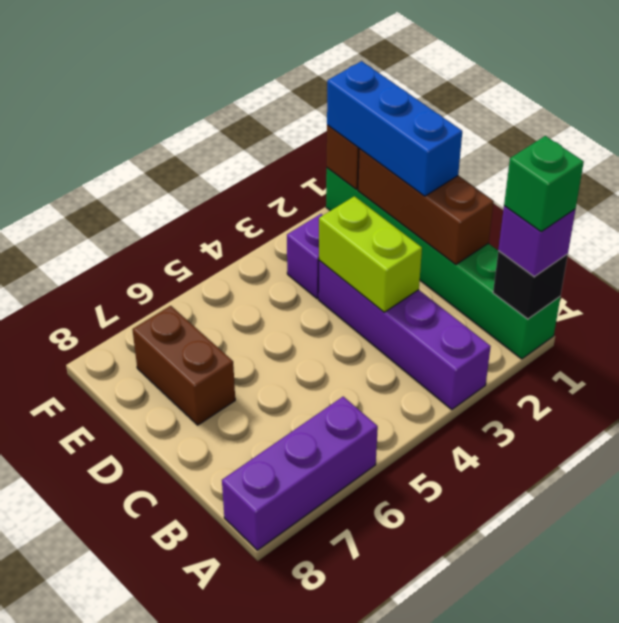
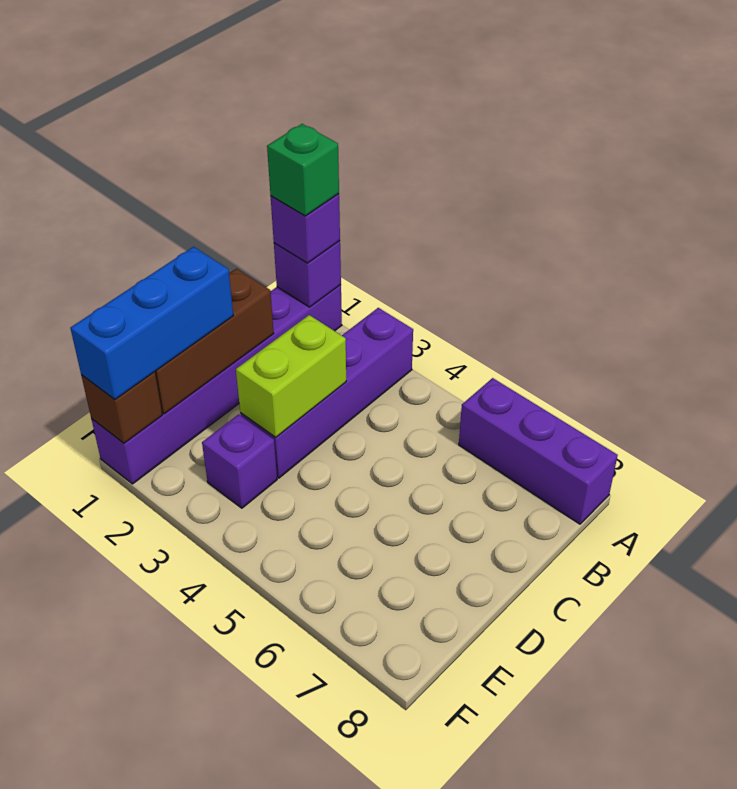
green brick A1:F1 level 1 -> purple brick A1:F1 level 1
black brick A1 level 2 -> purple brick A1 level 2
brown brick D7:E7 level 1 -> none

